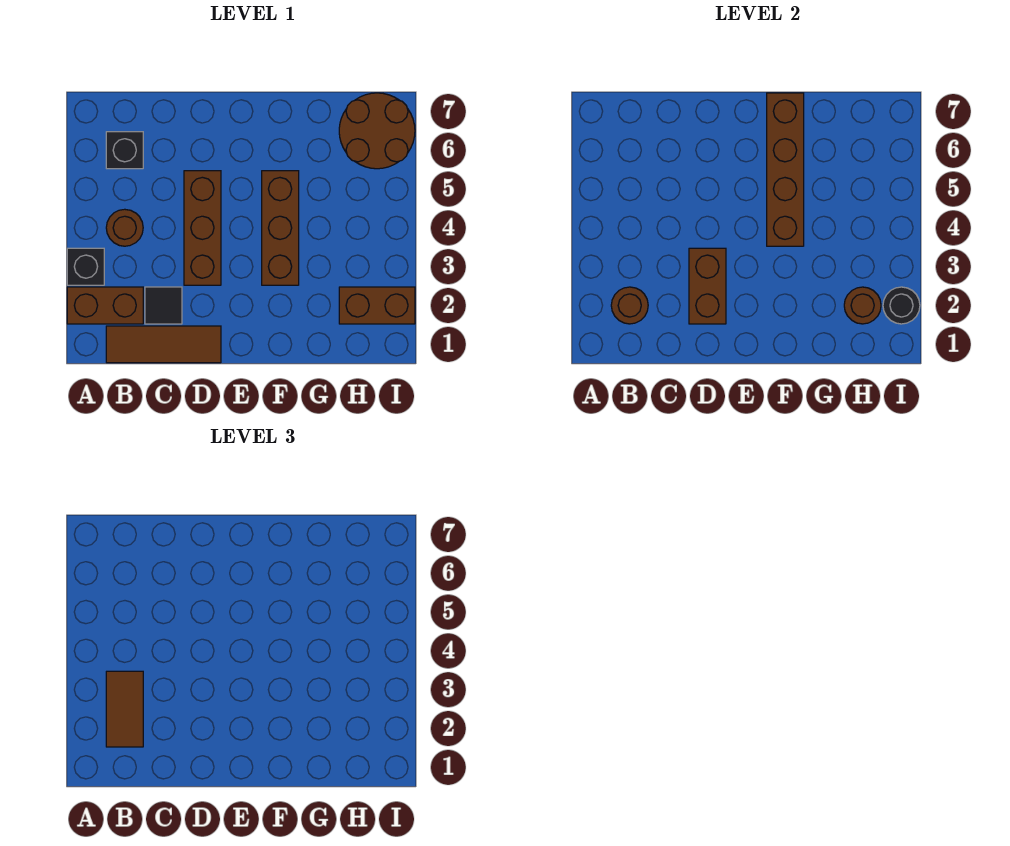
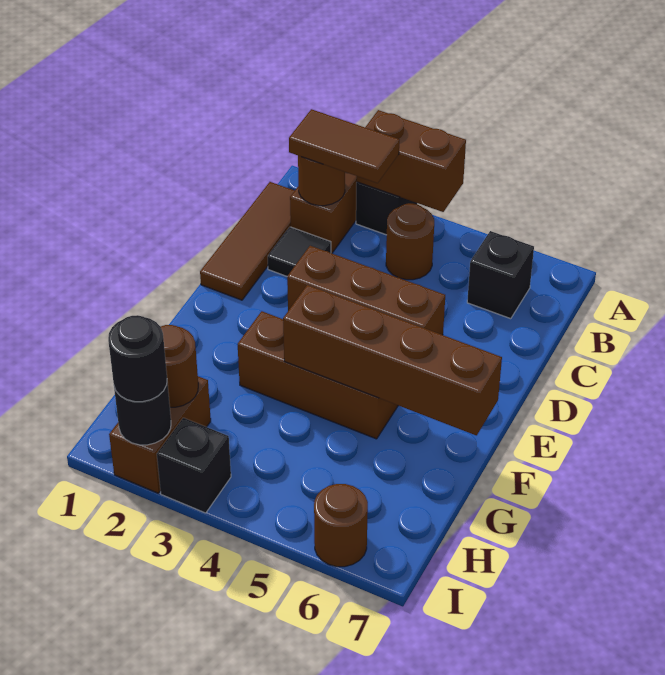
brown brick D2:D3 level 2 -> brown brick A3:A4 level 2
brown round brick H6:I7 level 1 -> brown round brick I6 level 1
none -> black round brick I2 level 3
none -> black brick I3 level 1

